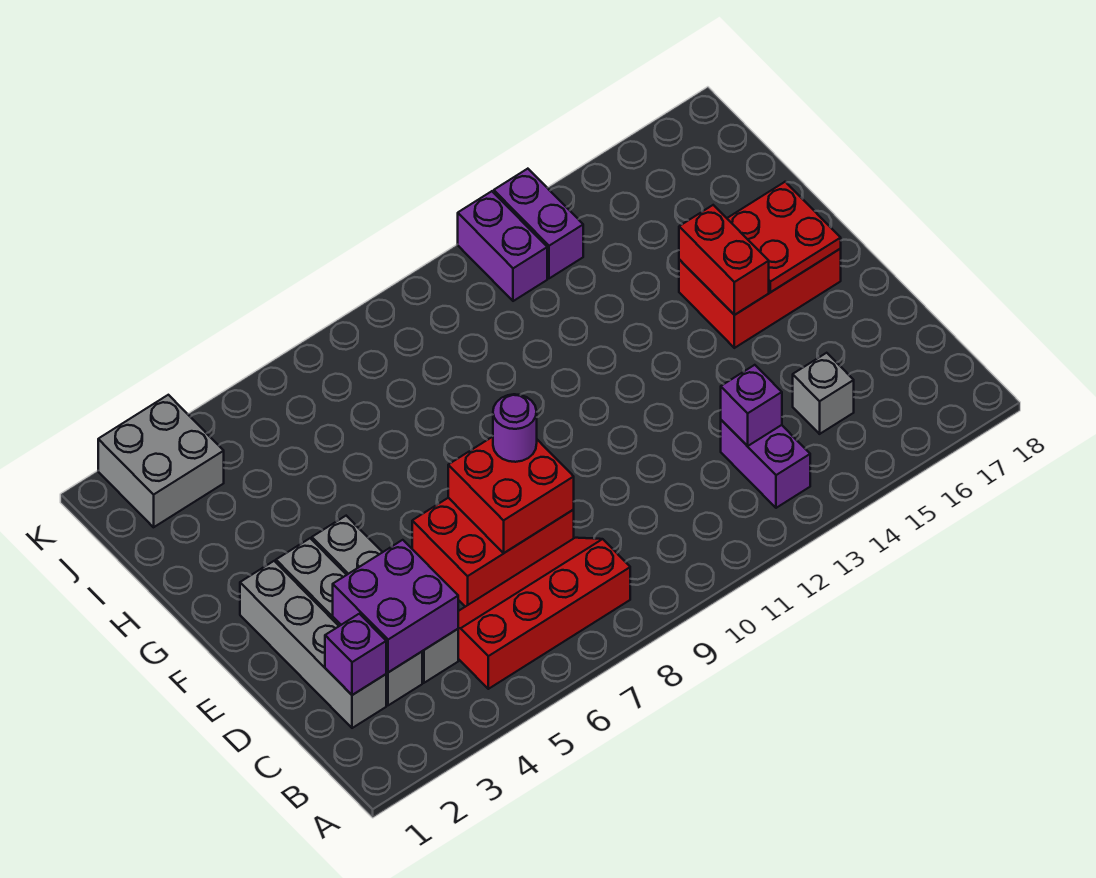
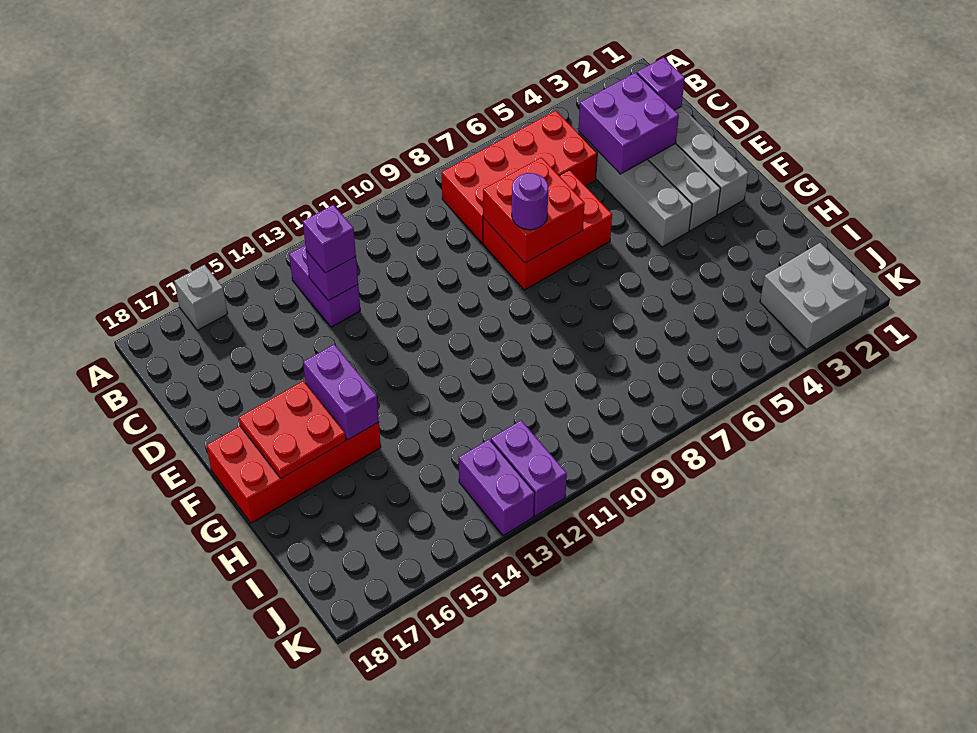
red slope B5:C8 level 1 top B -> red brick B5:C8 level 1
none -> purple brick C13 level 3
grey brick C15 level 1 -> grey brick A16 level 1
red brick F15:G17 level 1 -> red brick F15:G18 level 1
red brick F15:G15 level 2 -> purple brick F15:G15 level 2

